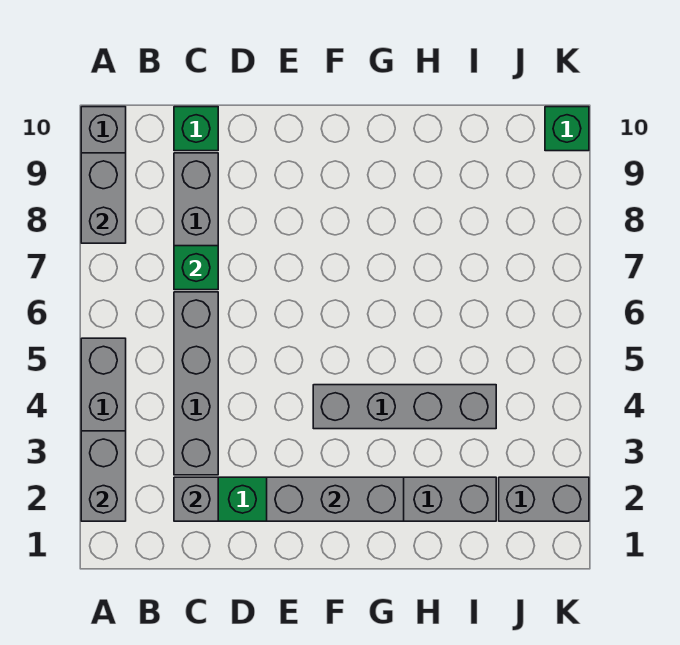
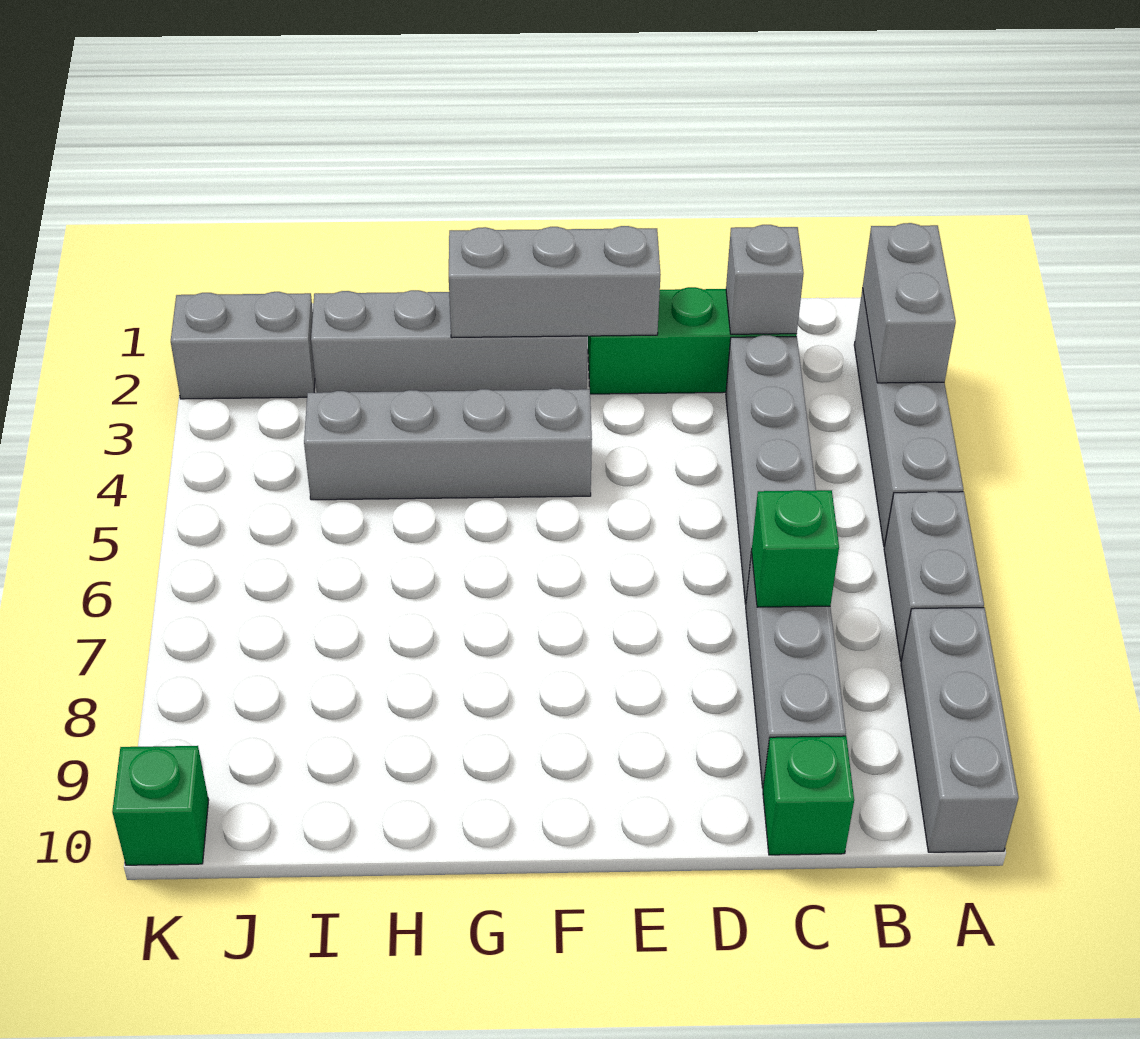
grey brick A8:A9 level 2 -> grey brick A6:A7 level 1

